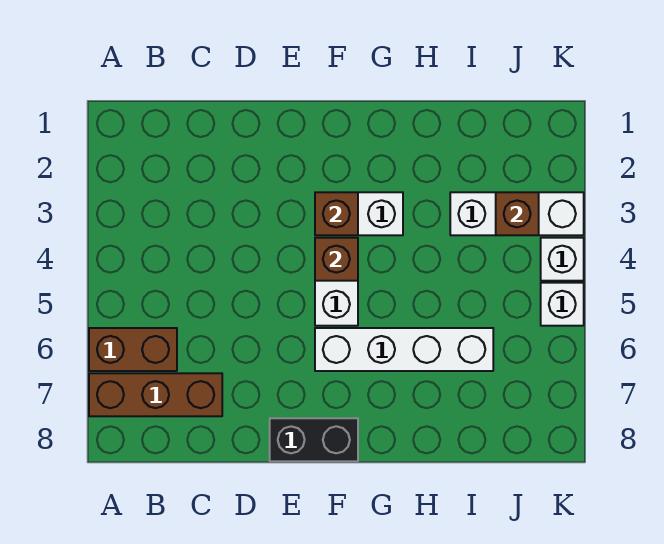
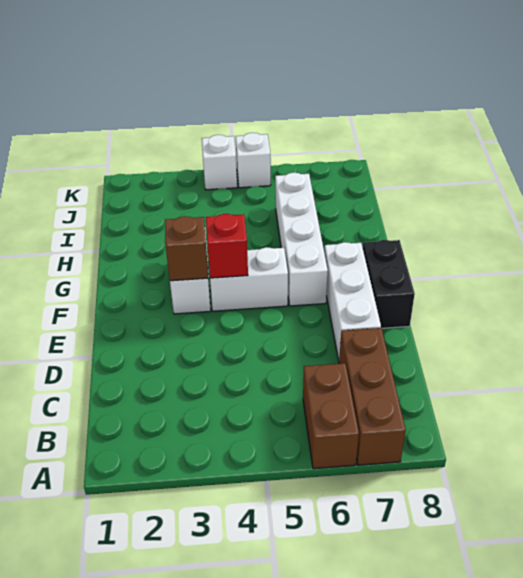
brown brick F4 level 2 -> red brick F4 level 2
white brick I3:K3 level 1 -> white brick D7:F7 level 1
brown brick J3 level 2 -> none

